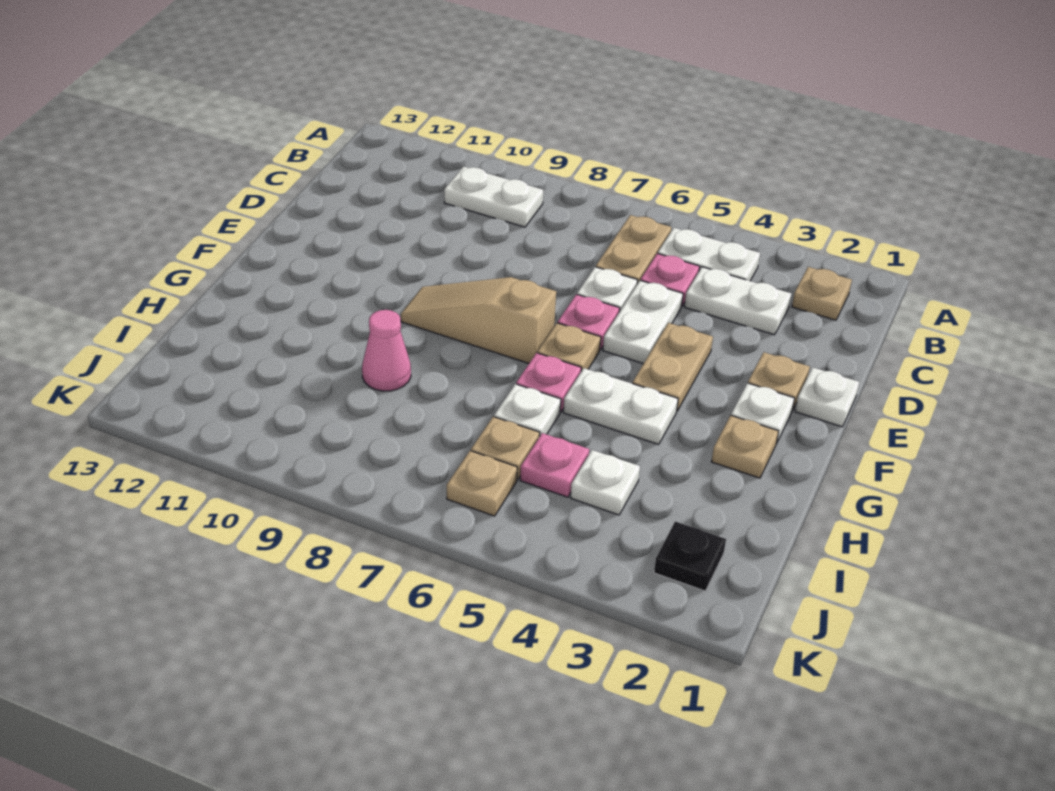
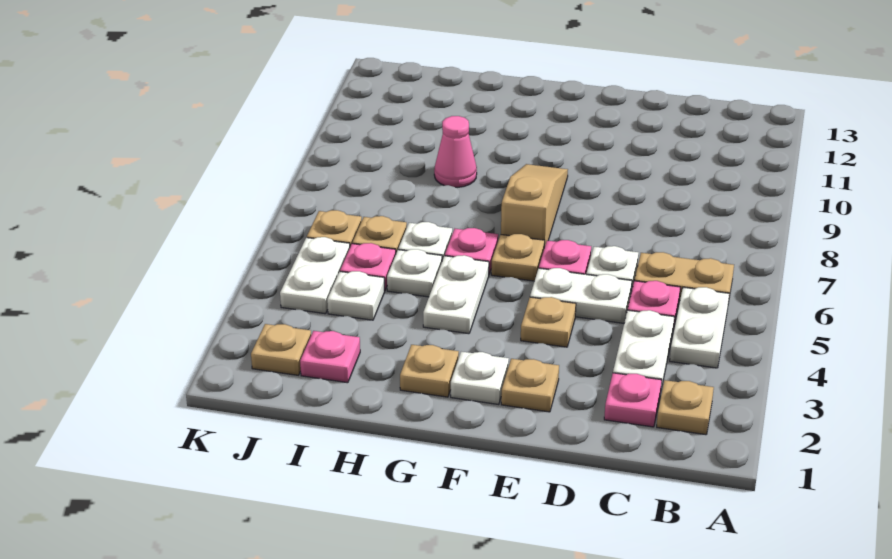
white plate B9:B10 level 1 -> white plate J4:J5 level 1
none -> pink plate C2 level 1
white plate E1 level 1 -> white plate H5 level 1
tan plate E4:F4 level 1 -> tan plate E4 level 1
none -> pink plate I2 level 1
black plate J2 level 1 -> tan plate J2 level 1

